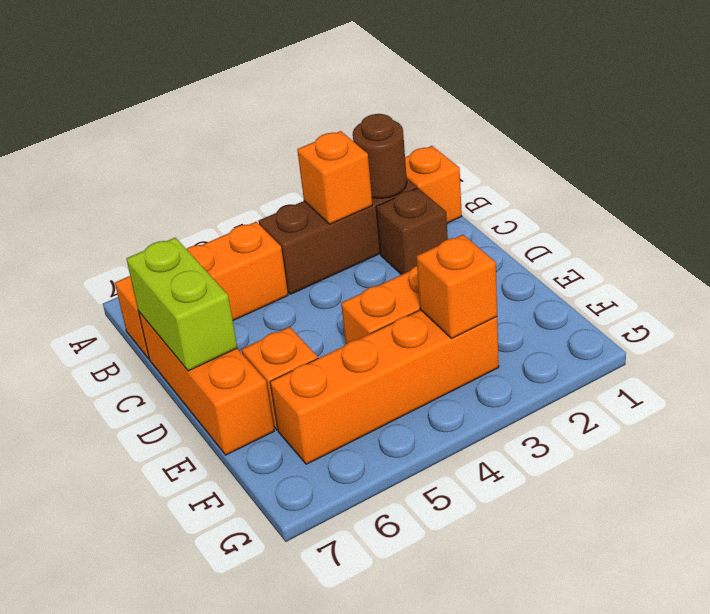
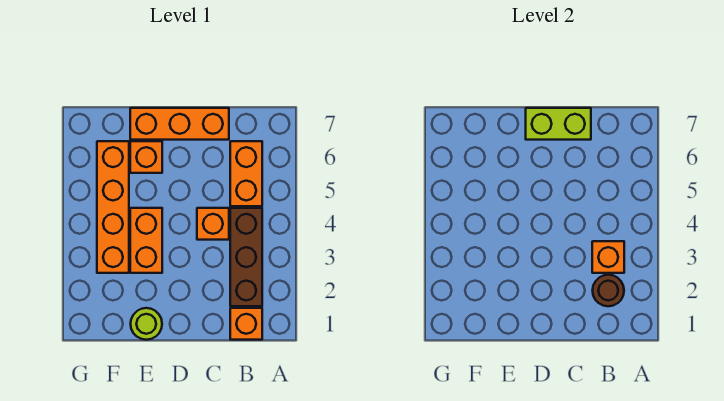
orange brick B5:B7 level 1 -> orange brick B5:B6 level 1
brown brick C2 level 1 -> none
none -> lime round brick E1 level 1
orange brick F3 level 2 -> orange brick C4 level 1

